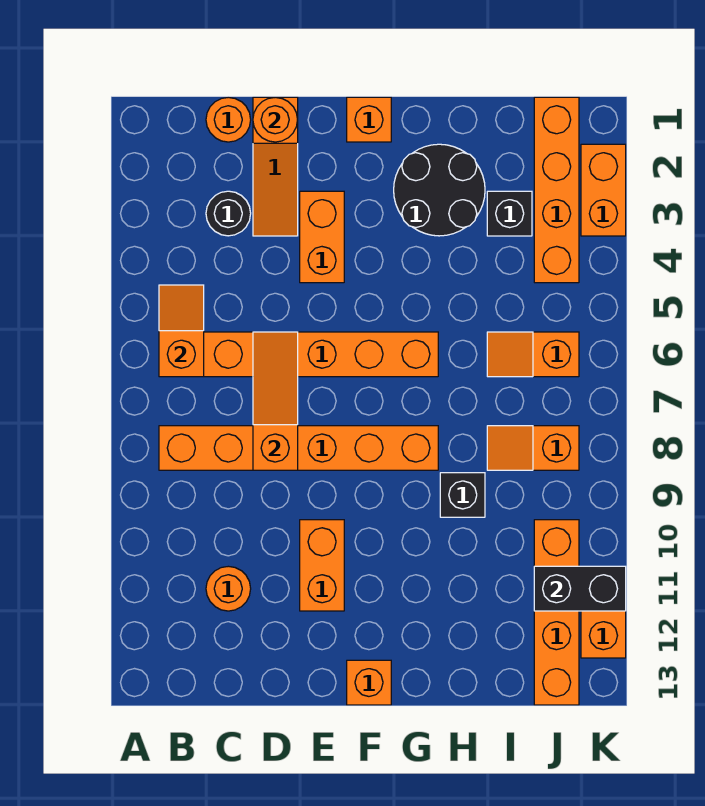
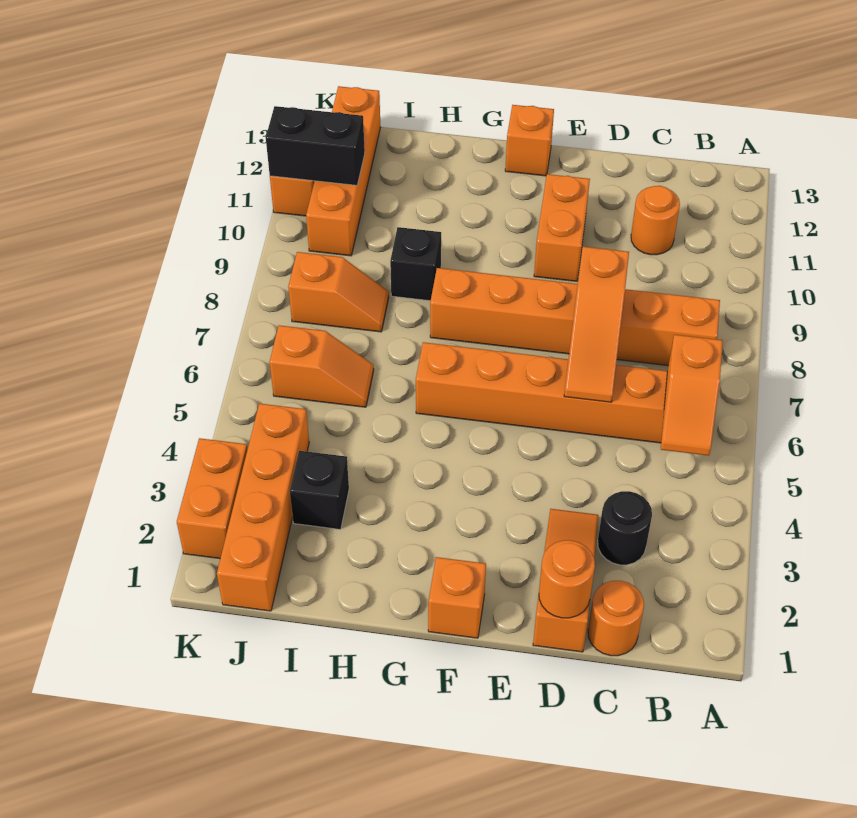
orange brick E3:E4 level 1 -> none
black round brick G2:H3 level 1 -> none

